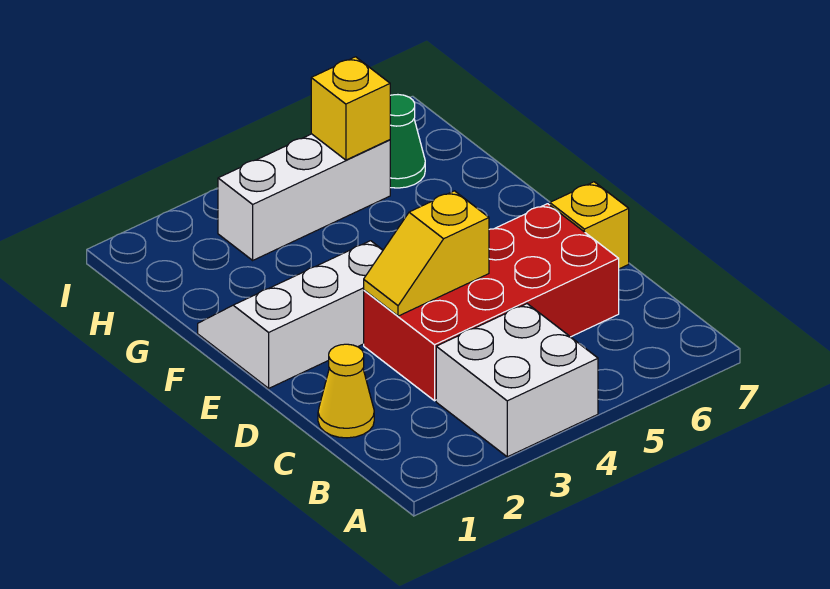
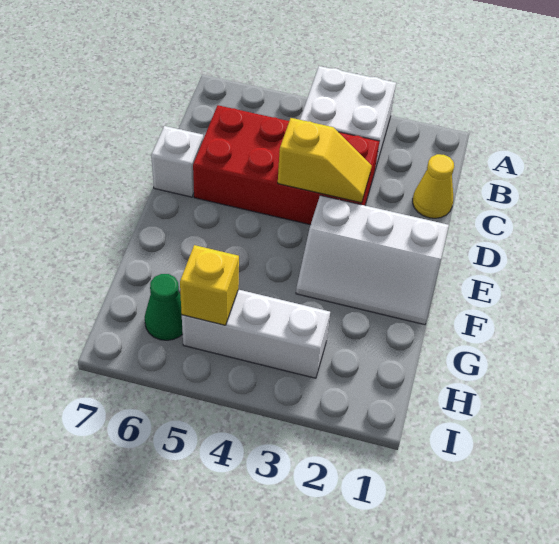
yellow brick D7 level 1 -> white brick D7 level 1

